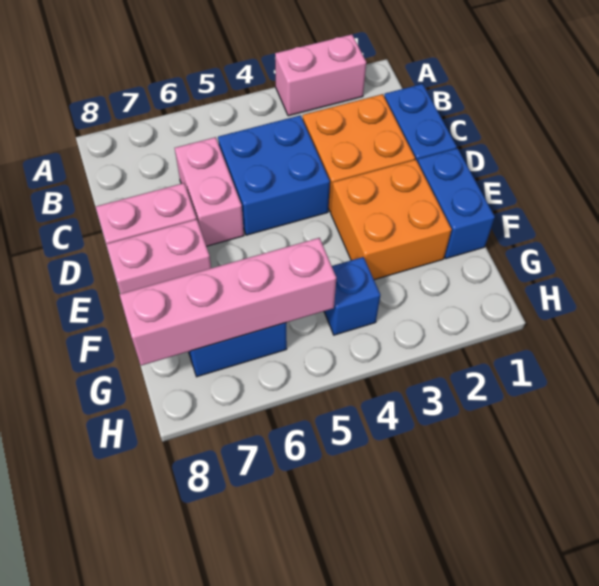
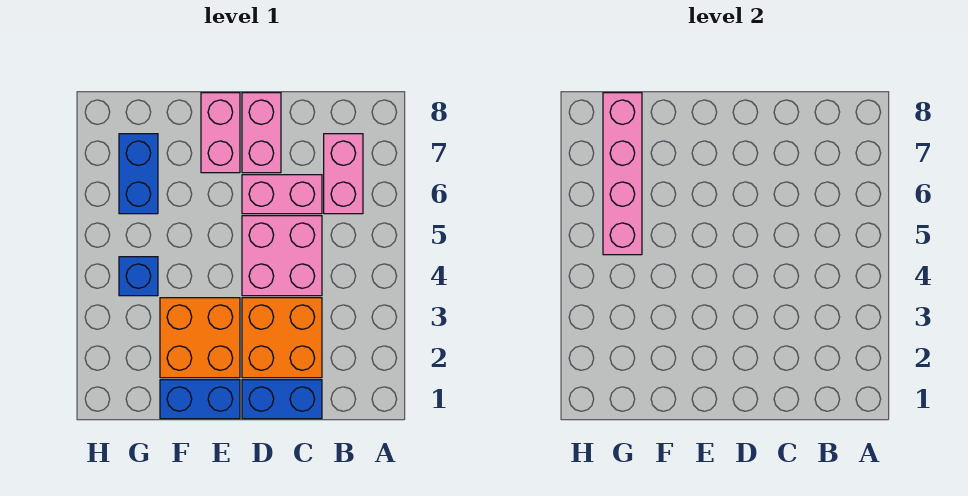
pink brick A2:A3 level 1 -> pink brick B6:B7 level 1
blue brick C4:D5 level 1 -> pink brick C4:D5 level 1

